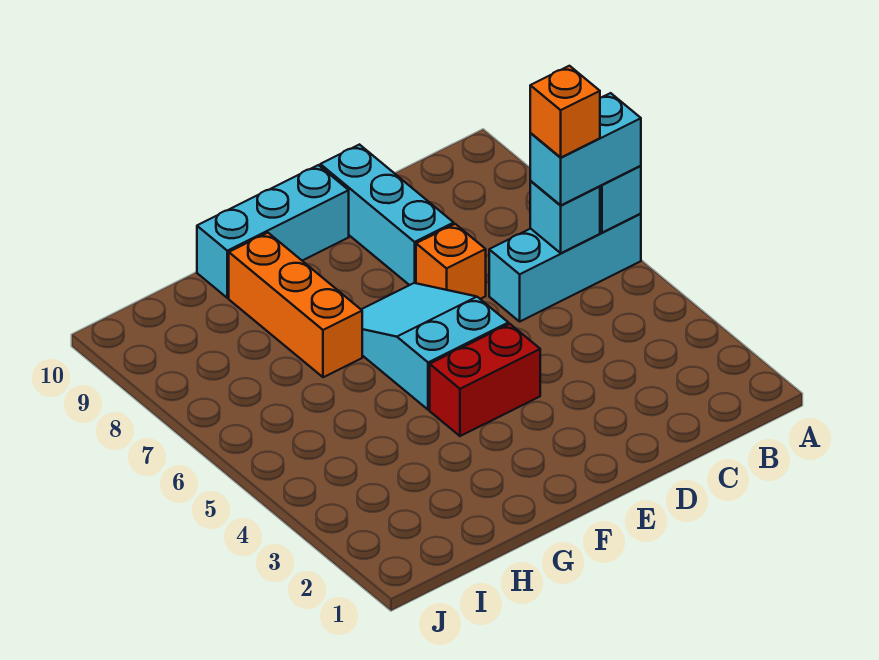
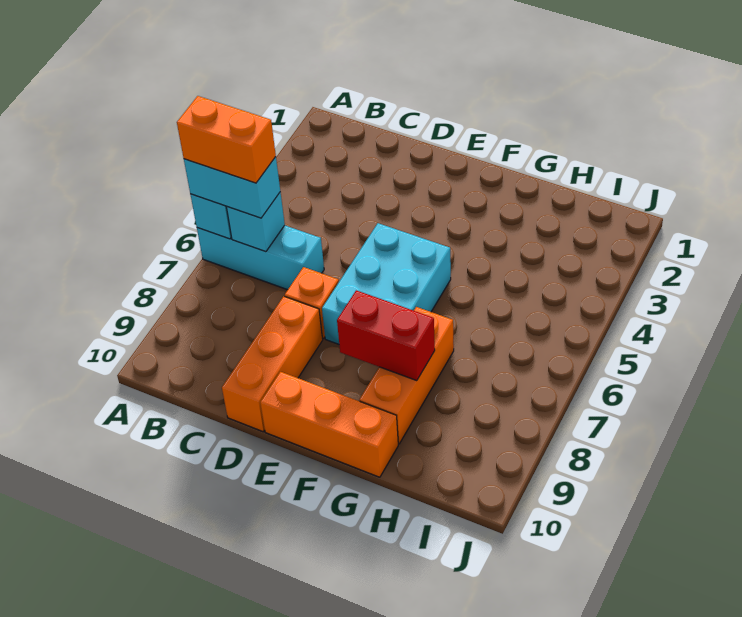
orange brick B6 level 4 -> orange brick A6:B6 level 4
cyan brick D8:D10 level 1 -> orange brick D8:D10 level 1
red brick E4:F4 level 1 -> red brick F8:G8 level 2
cyan slope E5:F7 level 1 top 5 -> cyan brick E5:F7 level 1
cyan brick E10:G10 level 1 -> orange brick E10:G10 level 1

